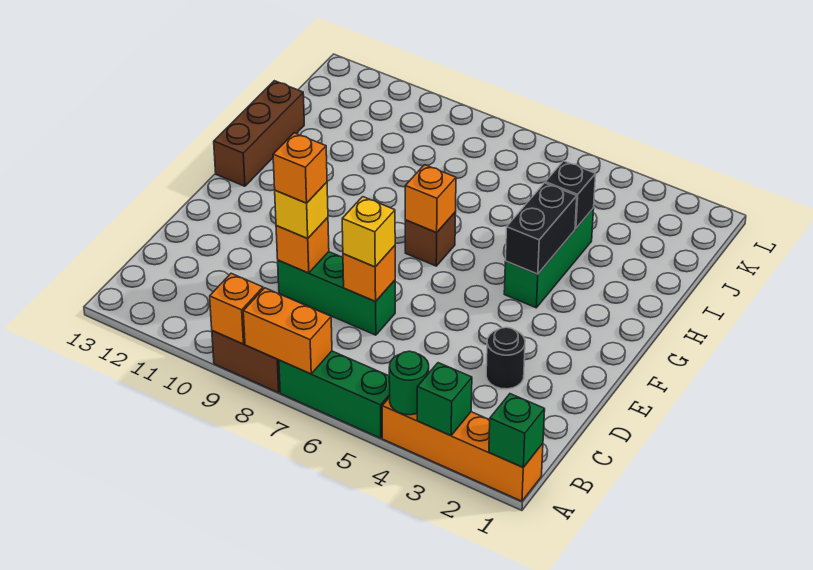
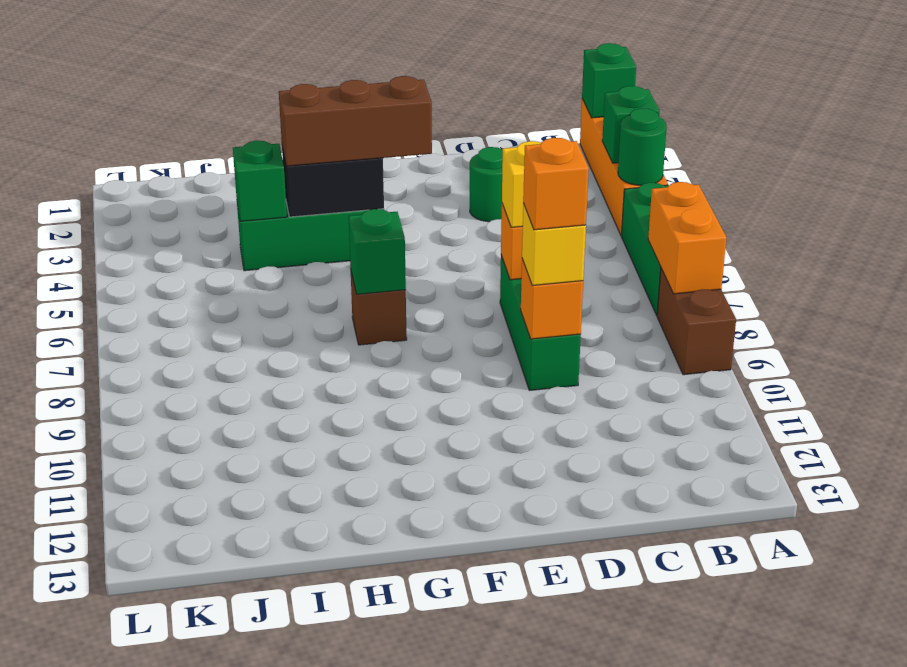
orange brick A9 level 2 -> none
black round brick D3 level 1 -> green round brick D3 level 1
orange brick G7 level 2 -> green brick G7 level 2
brown brick G13:I13 level 1 -> brown brick F4:H4 level 3
black brick I4 level 2 -> green brick I4 level 2

